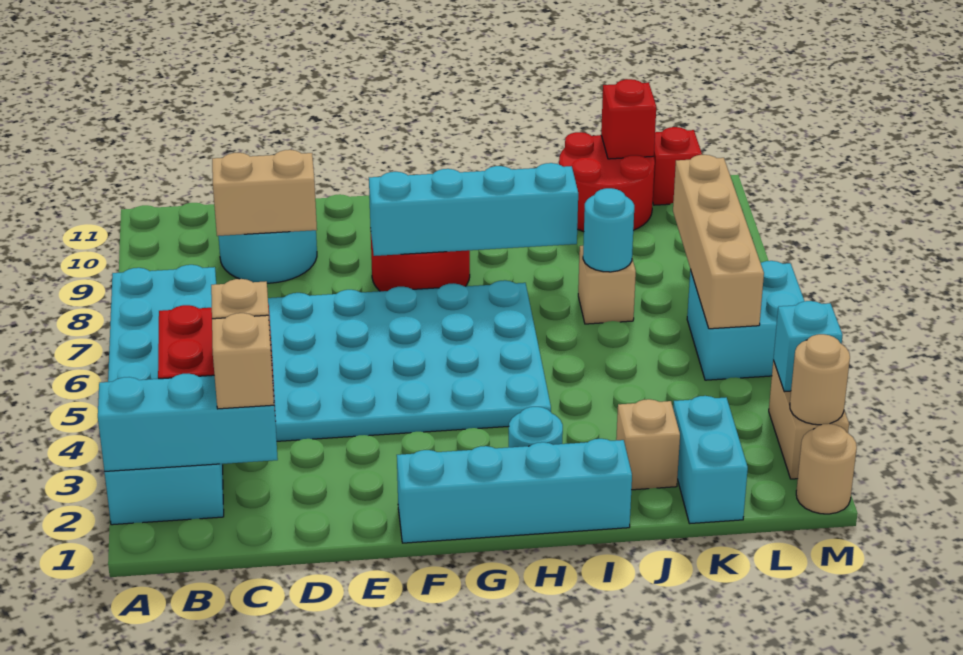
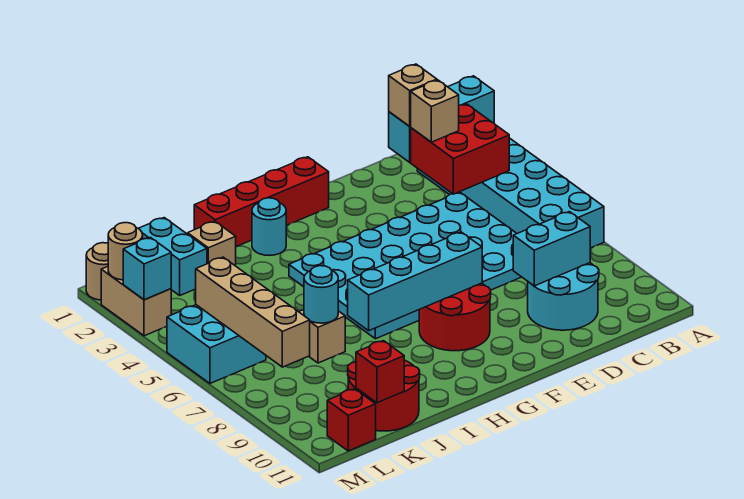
tan brick C9:D9 level 2 -> cyan brick C9:D9 level 2
cyan brick F1:I1 level 1 -> red brick F1:I1 level 1

